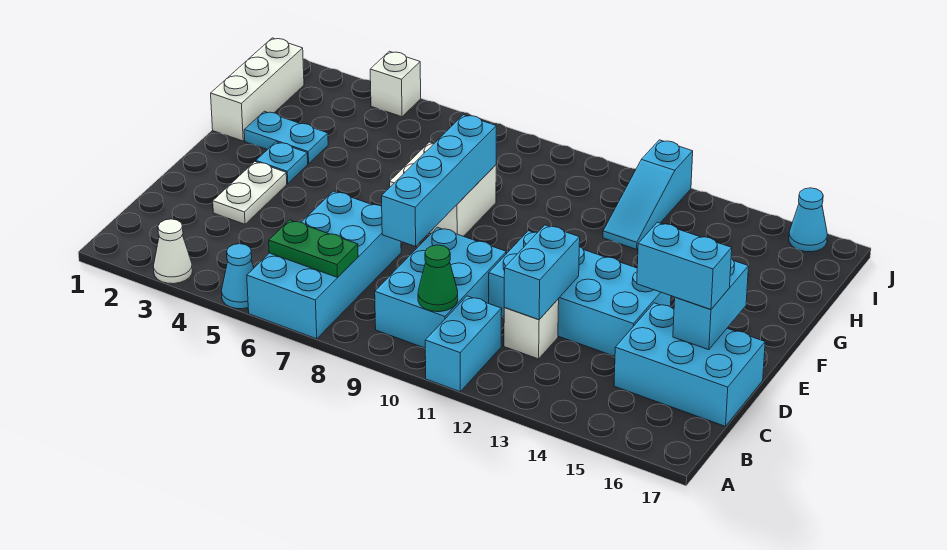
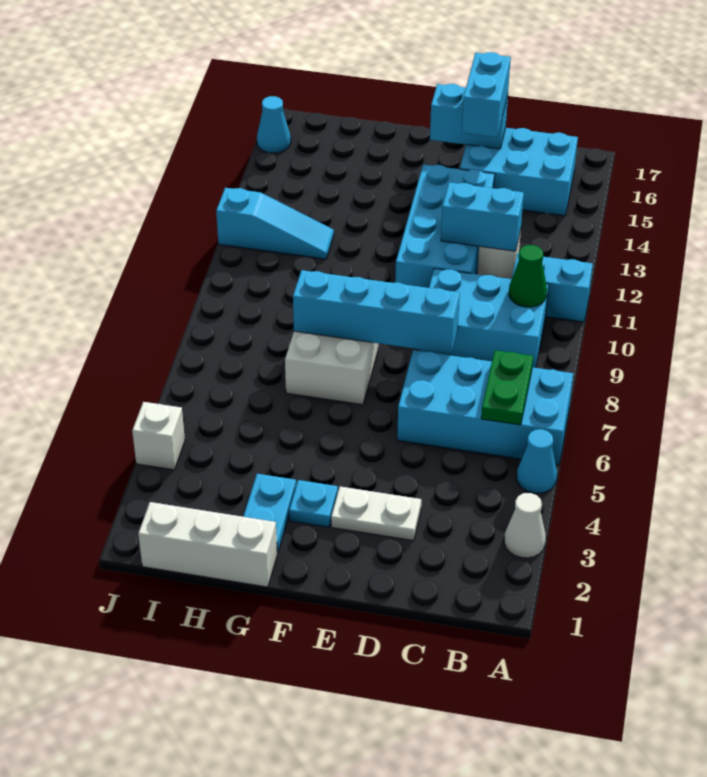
cyan brick C15:D17 level 1 -> cyan brick B15:D16 level 1

